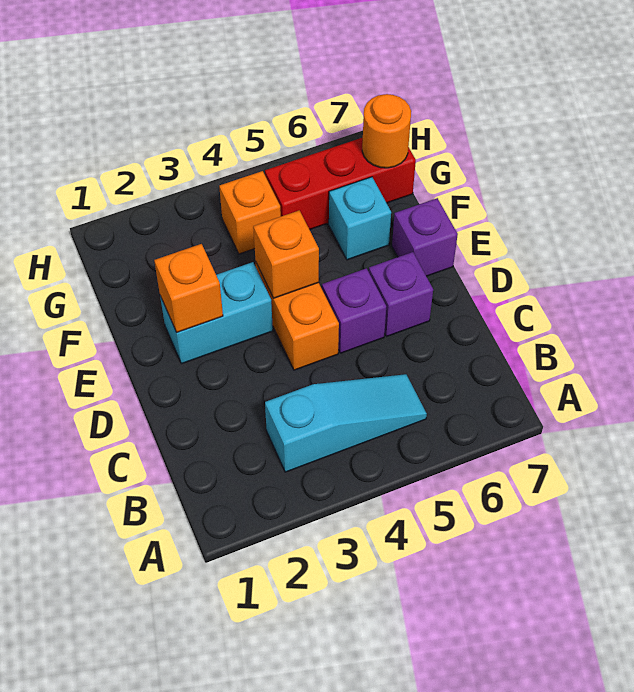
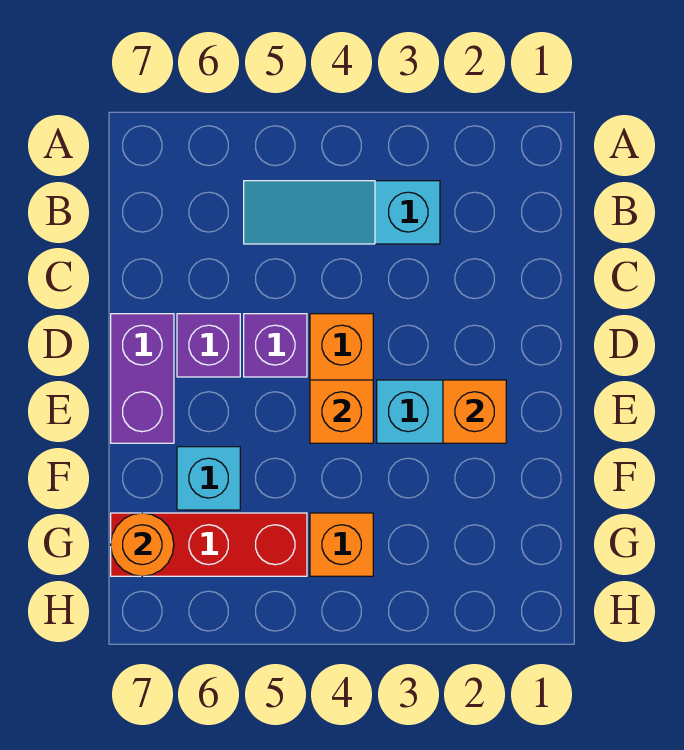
purple brick E7 level 1 -> purple brick D7:E7 level 1

